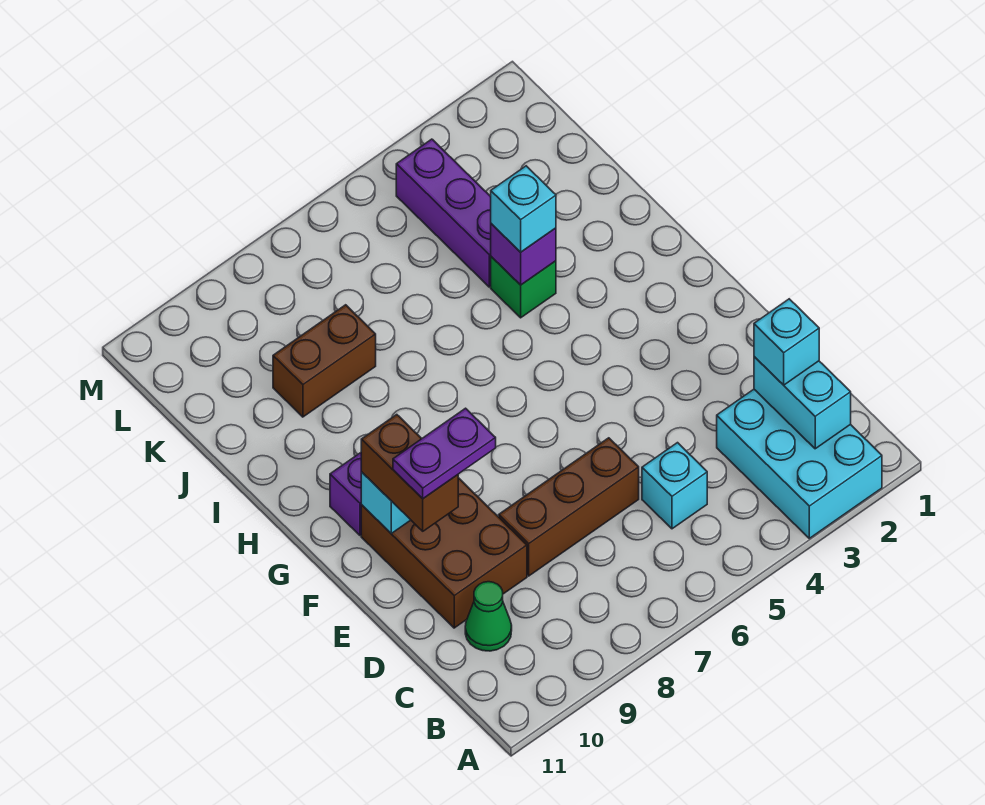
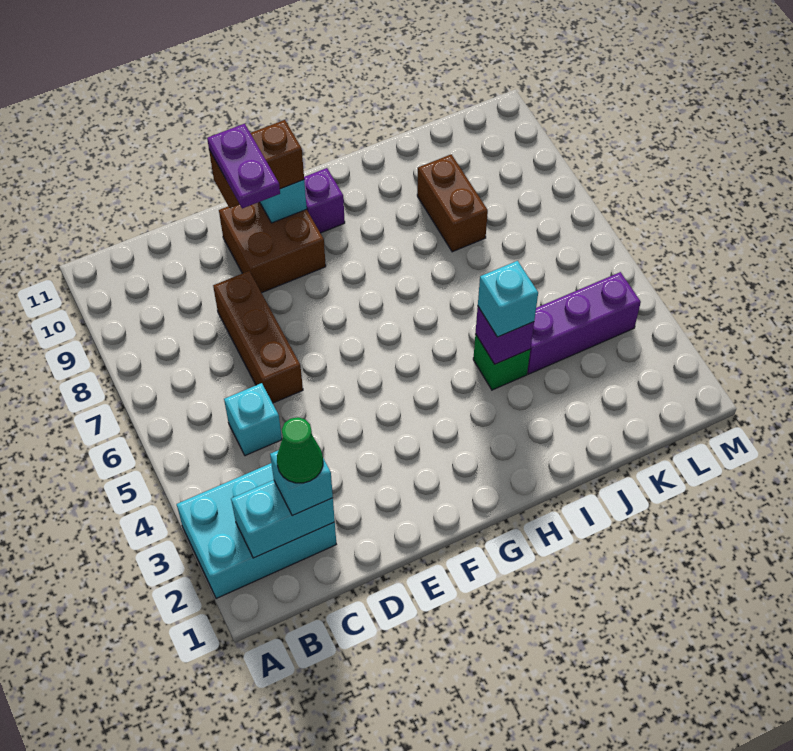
green cone C10 level 1 -> green cone C2 level 4
brown brick D9:F10 level 1 -> brown brick E9:F10 level 1

